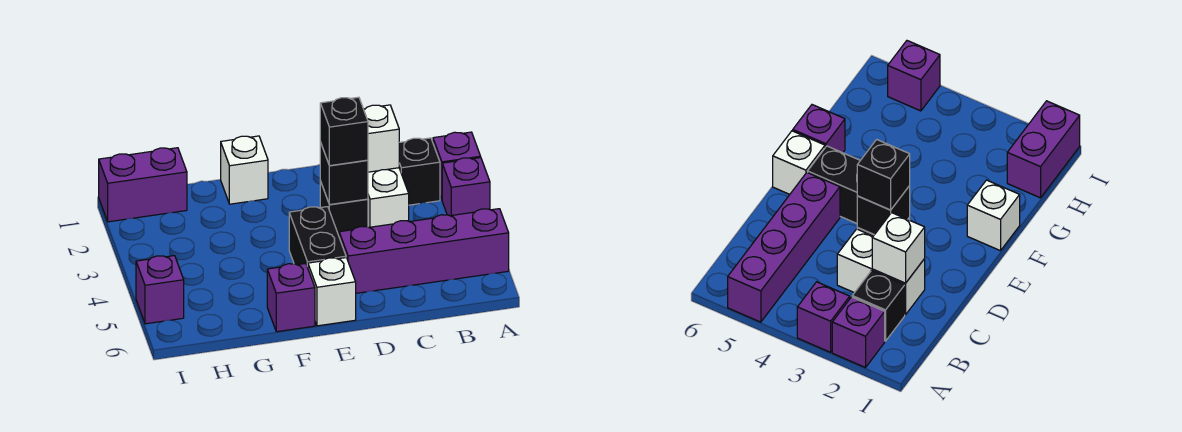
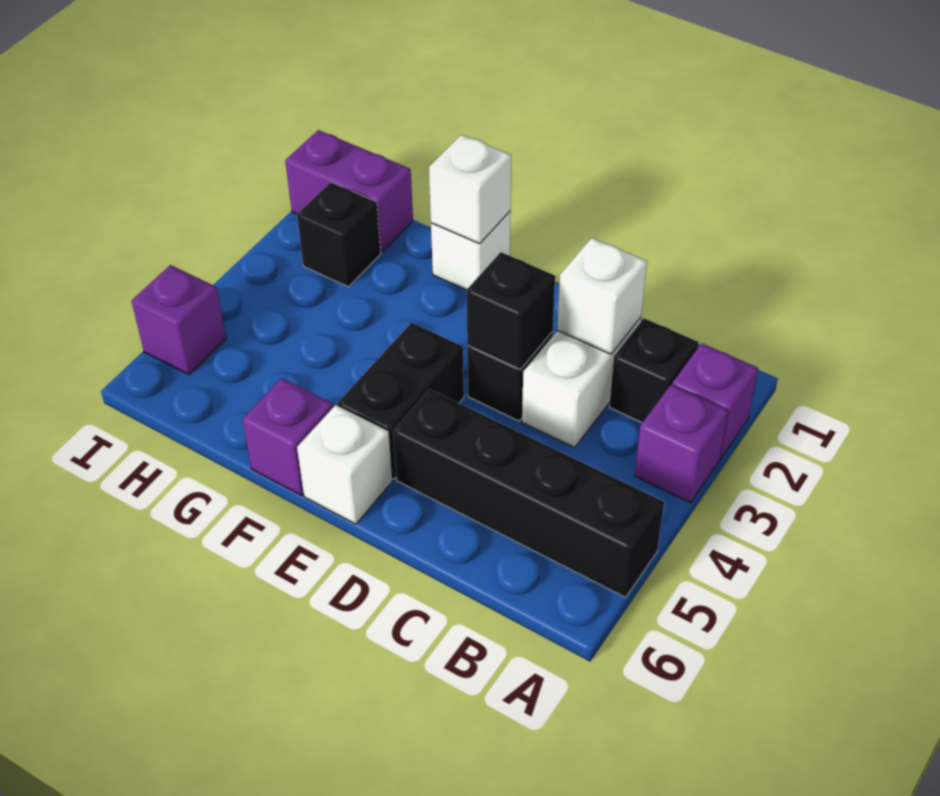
purple brick A5:D5 level 1 -> black brick A5:D5 level 1
black brick D3 level 3 -> black brick H2 level 1
none -> white brick F1 level 2

